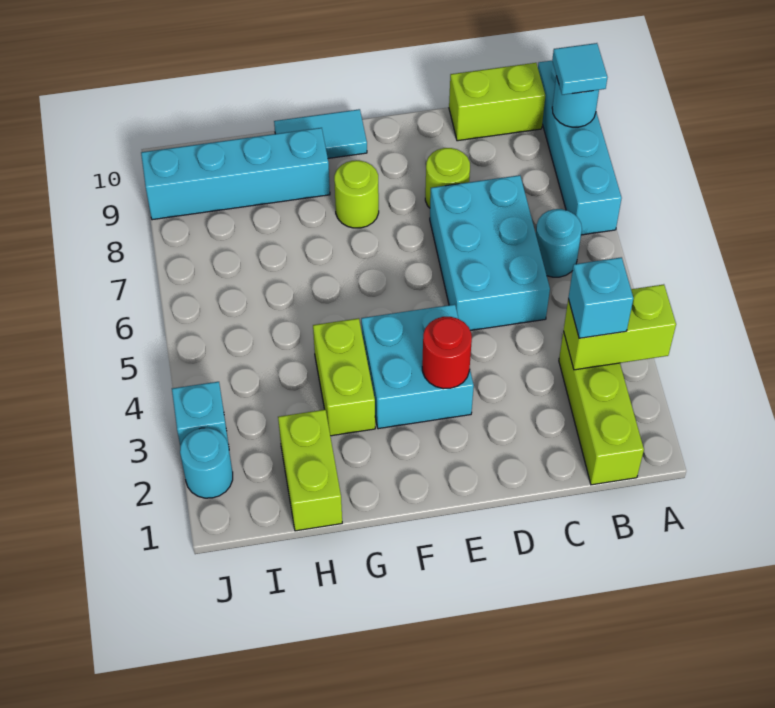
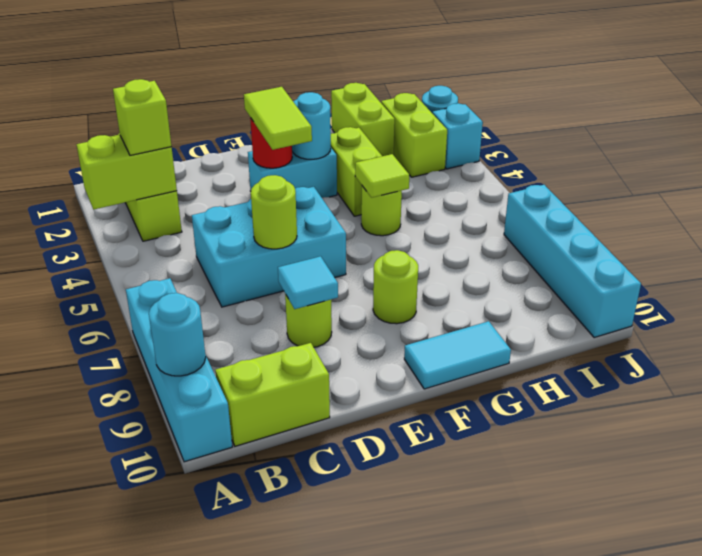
cyan tile A9 level 3 -> cyan tile D8 level 2
cyan brick B3 level 3 -> lime brick B3 level 3
cyan round brick B6 level 1 -> cyan round brick F3 level 2
cyan brick C5:D7 level 1 -> cyan brick C5:E6 level 1
none -> lime round brick D6 level 2
cyan brick E3:F4 level 1 -> cyan brick E3:F3 level 1
none -> lime tile E3:E4 level 3
none -> lime round brick G5 level 1
none -> lime tile G5 level 2
cyan brick G9:J9 level 1 -> cyan brick J7:J10 level 1
none -> lime brick I2:I3 level 1

